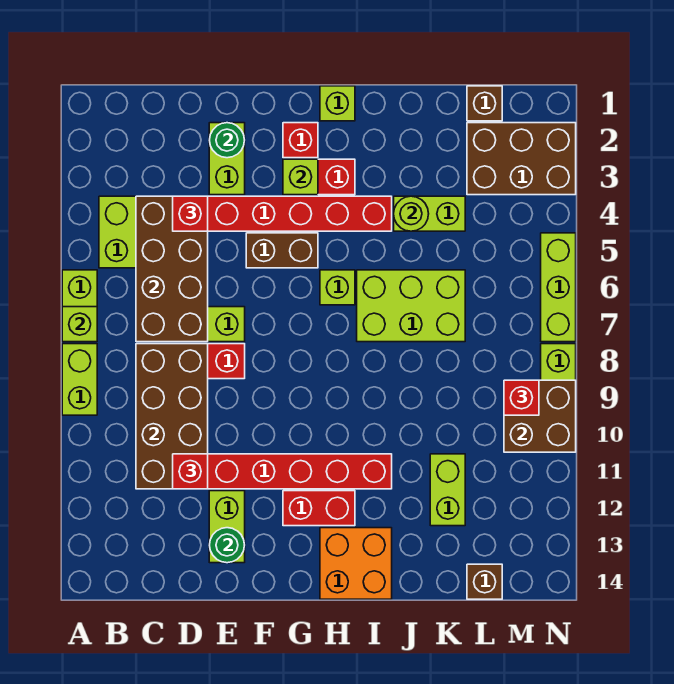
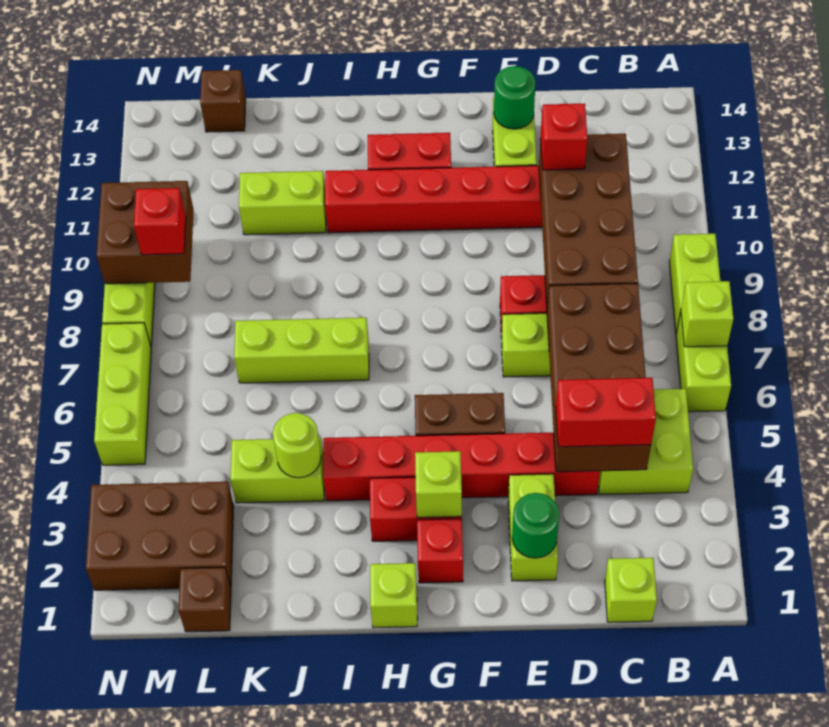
red brick D4 level 3 -> red brick C4:D4 level 3
lime brick H6 level 1 -> lime brick C1 level 1
orange brick H13:I14 level 1 -> none
lime brick I6:K7 level 1 -> lime brick I7:K7 level 1
lime brick K11:K12 level 1 -> lime brick J11:K11 level 1

